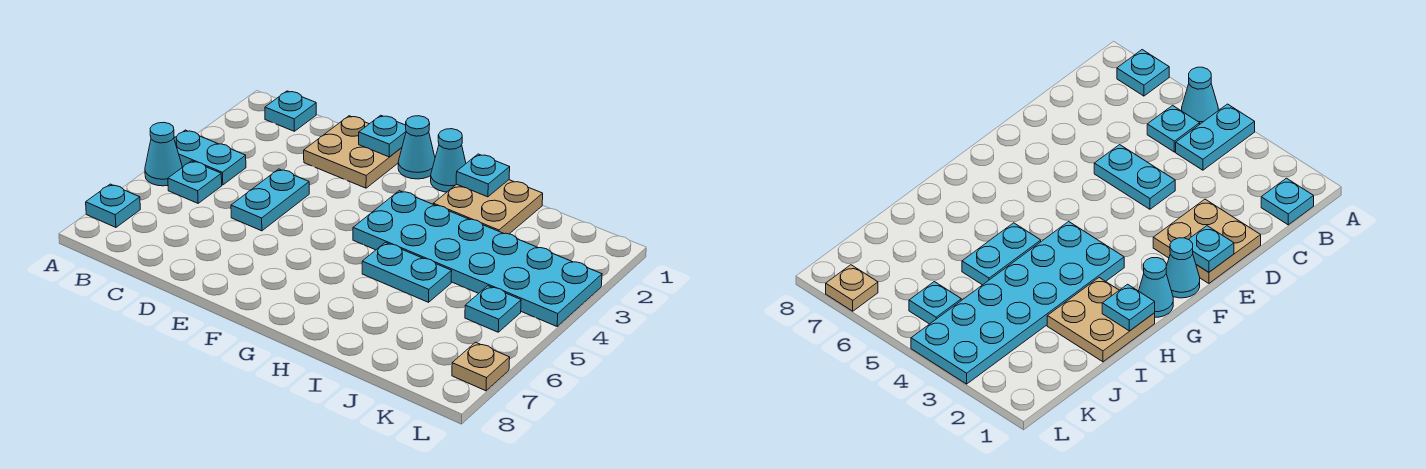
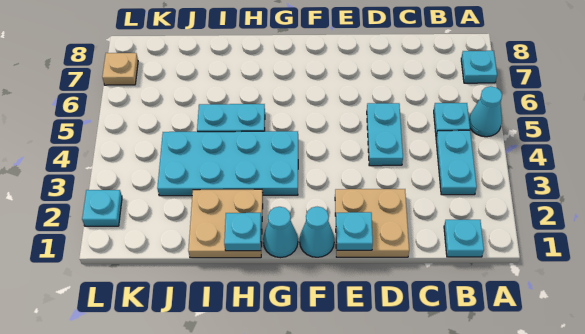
cyan plate A4:B4 level 1 -> cyan plate B3:B4 level 1
cyan plate G3:L4 level 1 -> cyan plate G3:J4 level 1
cyan plate K5 level 1 -> cyan plate L2 level 1

